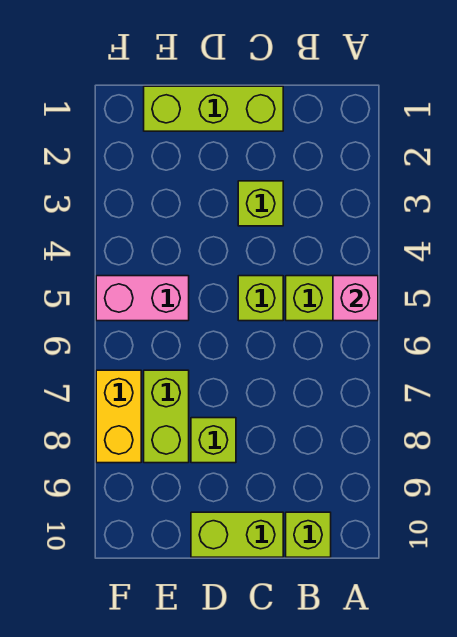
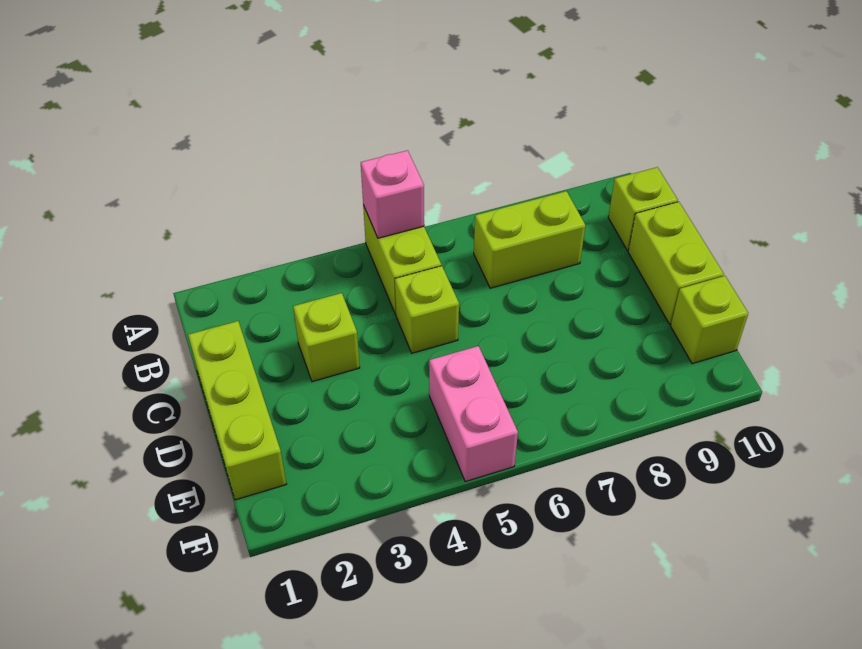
lime brick D8 level 1 -> lime brick E10 level 1
lime brick E7:E8 level 1 -> lime brick B7:B8 level 1
yellow brick F7:F8 level 1 -> none

